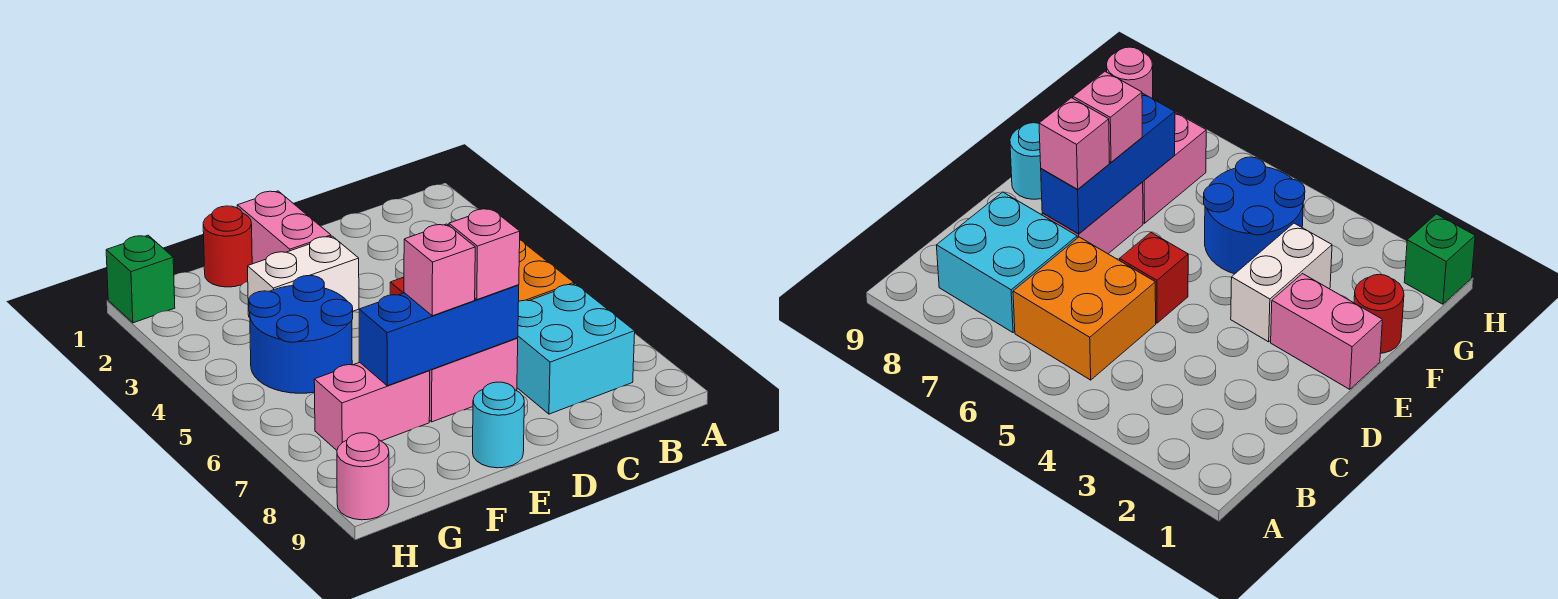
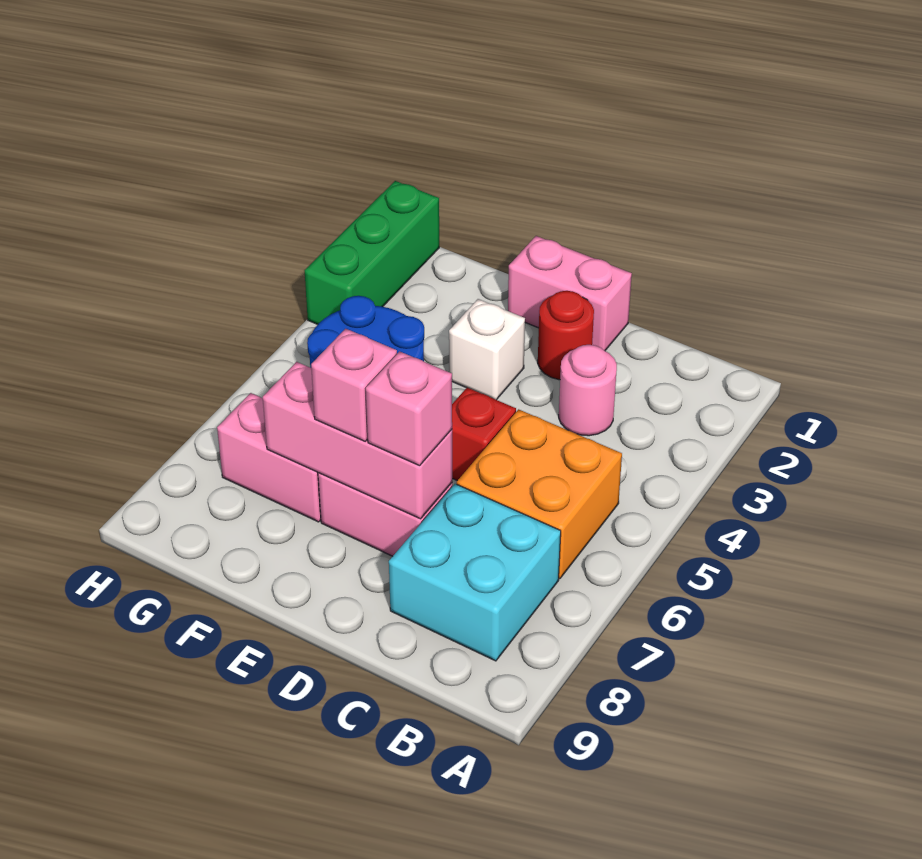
blue brick D7:F7 level 2 -> pink brick D7:F7 level 2
pink brick E1:E2 level 1 -> pink brick D1:E1 level 1
white brick E3:F3 level 1 -> white brick E3 level 1
cyan round brick E9 level 1 -> none
red round brick F1 level 1 -> red round brick D2 level 1
green brick H1 level 1 -> green brick H1:H3 level 1
pink round brick H9 level 1 -> pink round brick C3 level 1

